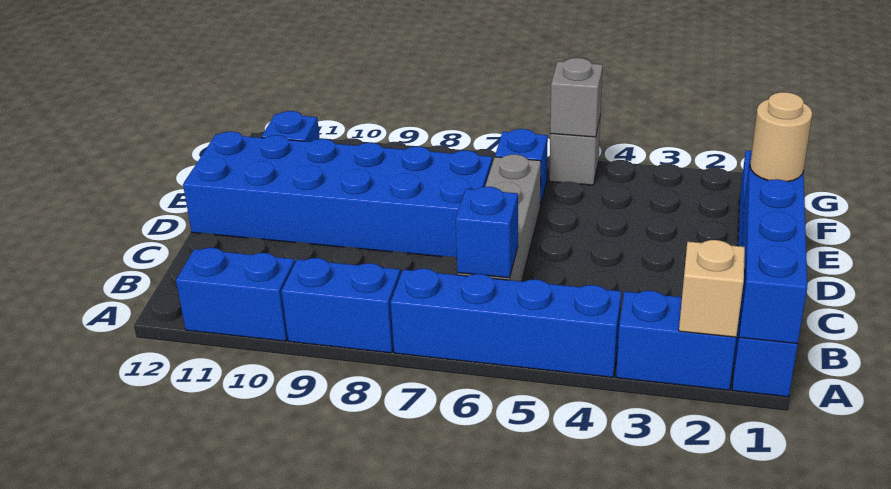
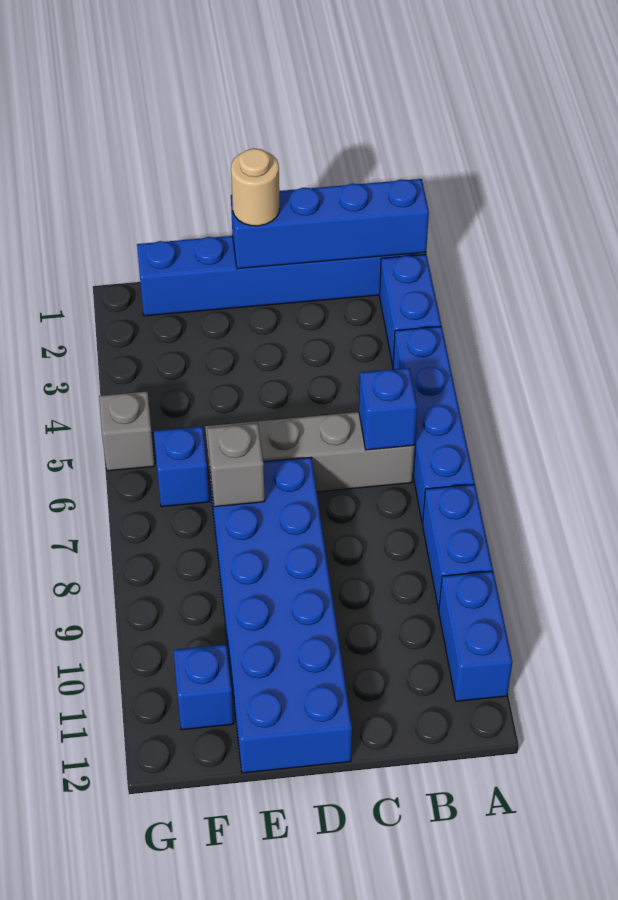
tan brick A2 level 2 -> none
grey brick G5 level 2 -> grey brick E7 level 2

